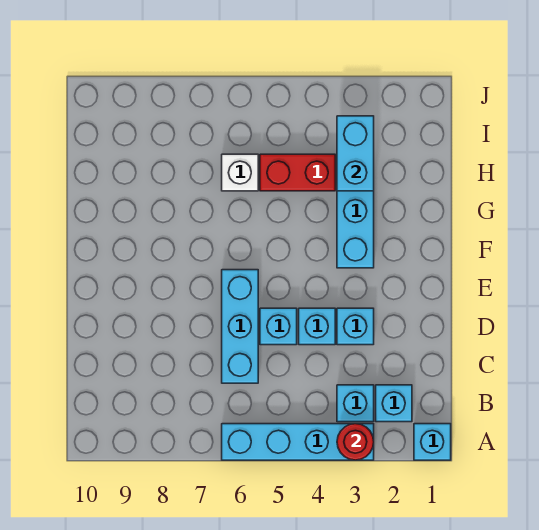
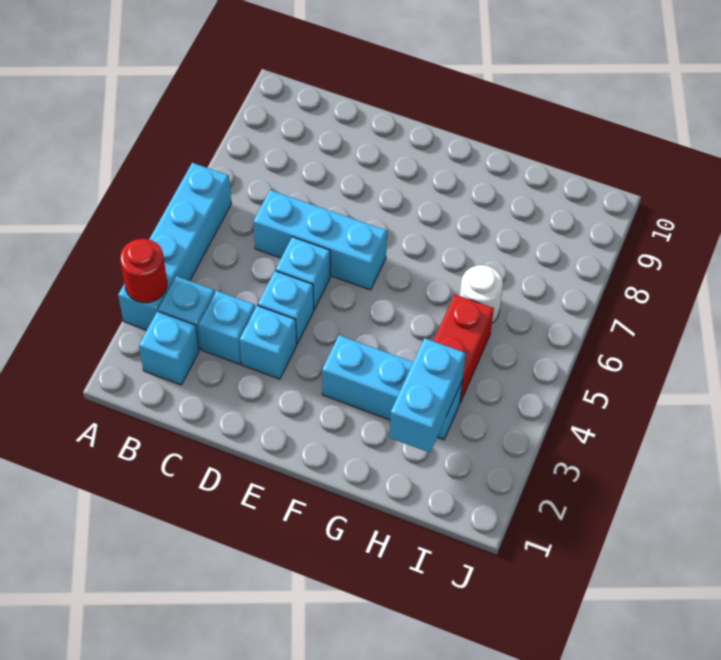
cyan brick A1 level 1 -> cyan brick C3 level 1
cyan brick H3:I3 level 2 -> cyan brick H2:H3 level 2
white brick H6 level 1 -> white round brick H6 level 1

